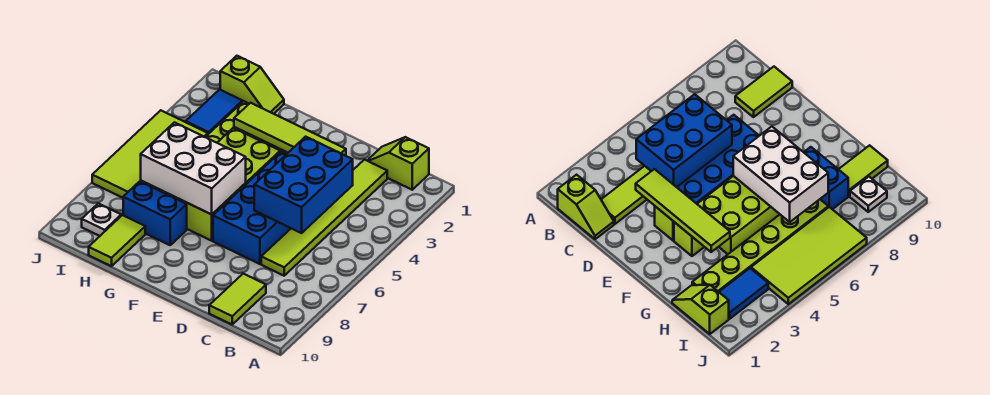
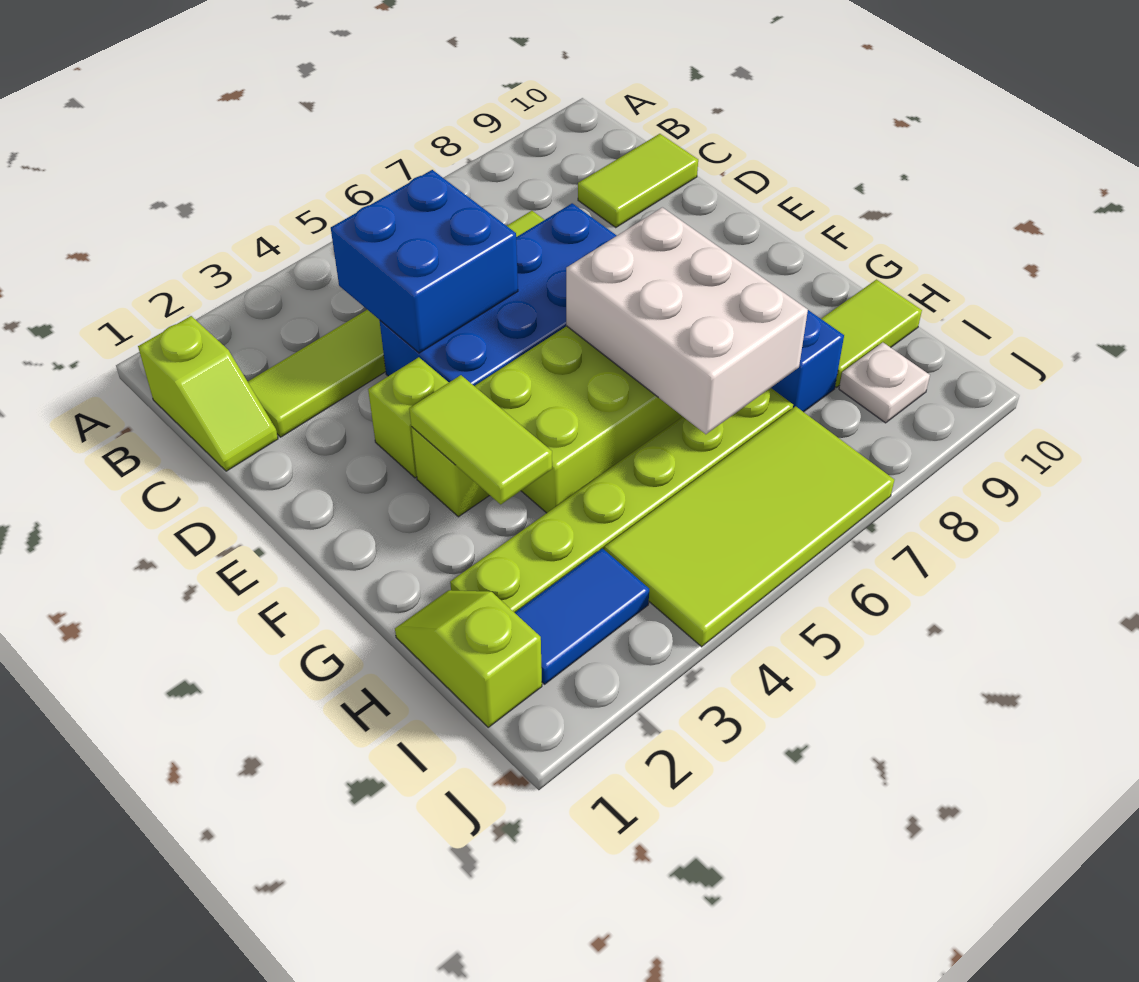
blue brick C4:D6 level 2 -> blue brick C4:D5 level 2
lime tile D3:G3 level 2 -> lime tile F3:G3 level 2

